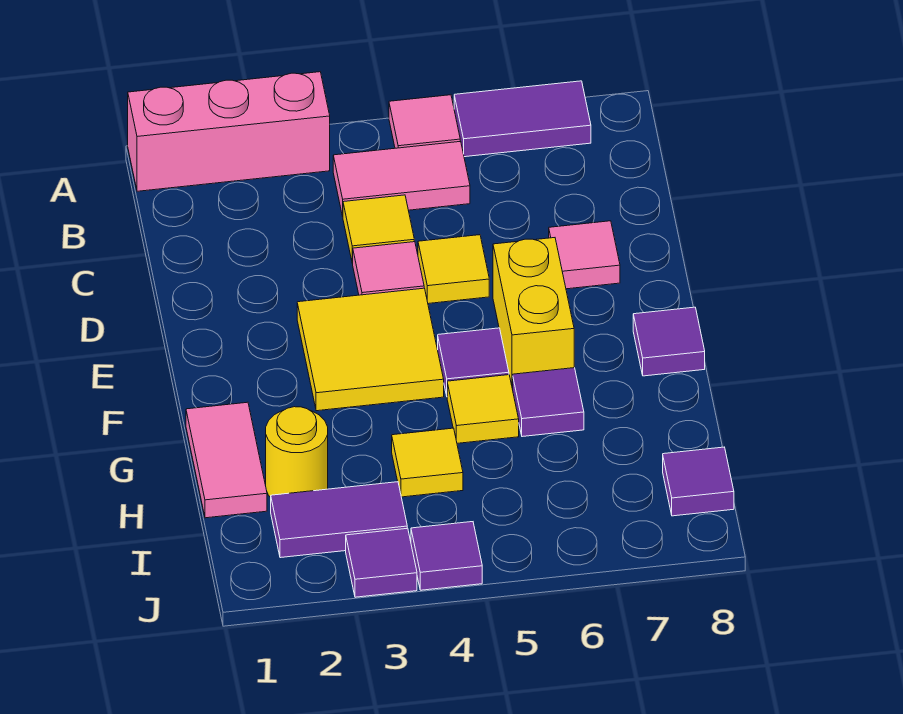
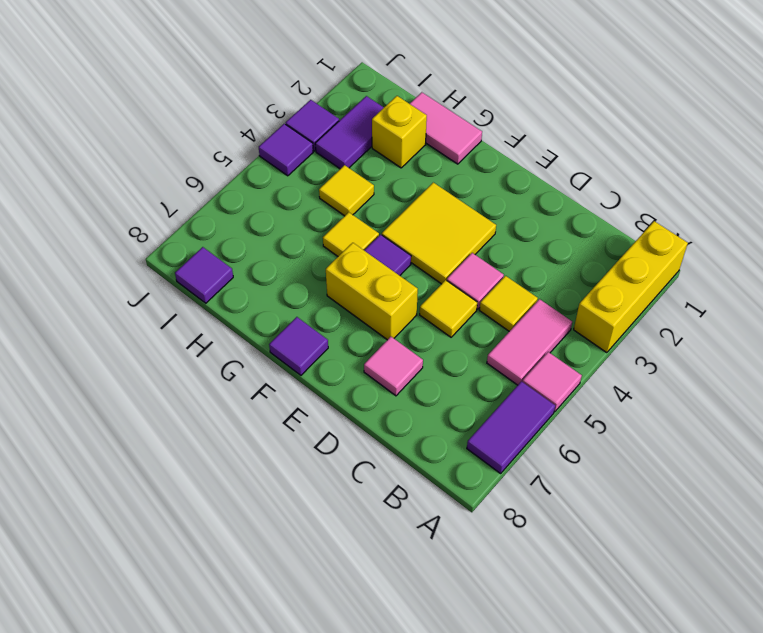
pink brick A1:A3 level 1 -> yellow brick A1:A3 level 1
purple tile G6 level 1 -> none
yellow round brick H2 level 1 -> yellow brick H2 level 1

